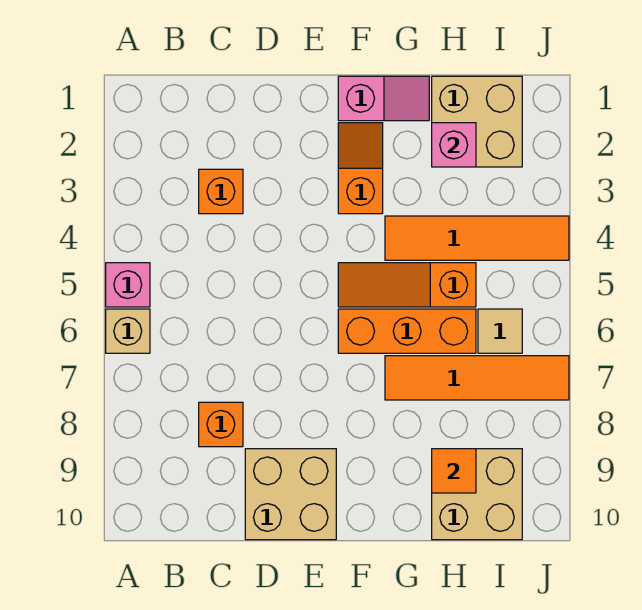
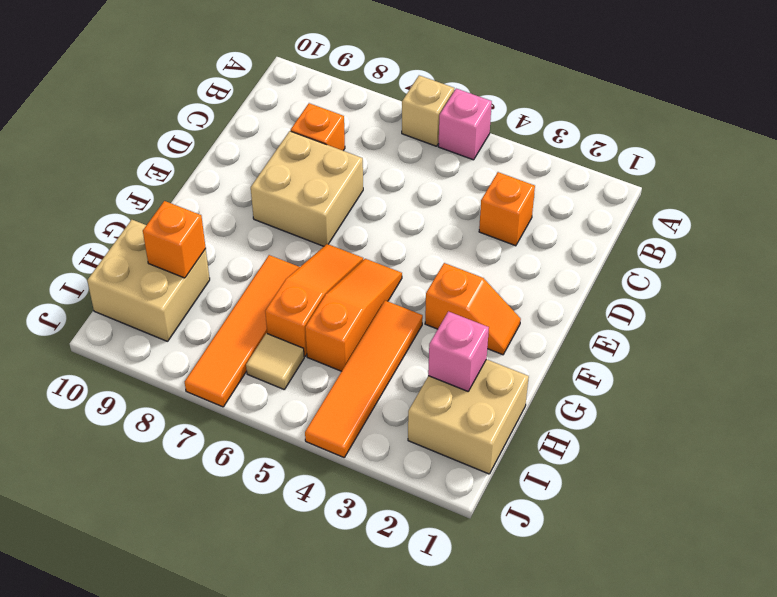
tan brick D9:E10 level 1 -> tan brick D7:E8 level 1
pink slope F1:G1 level 1 top F -> none
orange brick F6:H6 level 1 -> orange slope F6:H6 level 1 top H
orange tile H9 level 2 -> orange brick H9 level 2

